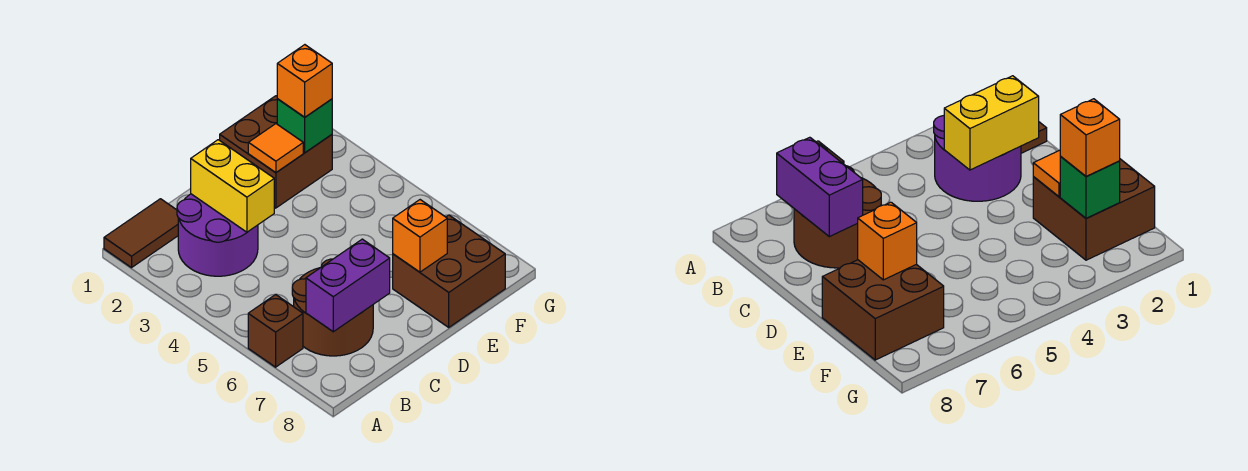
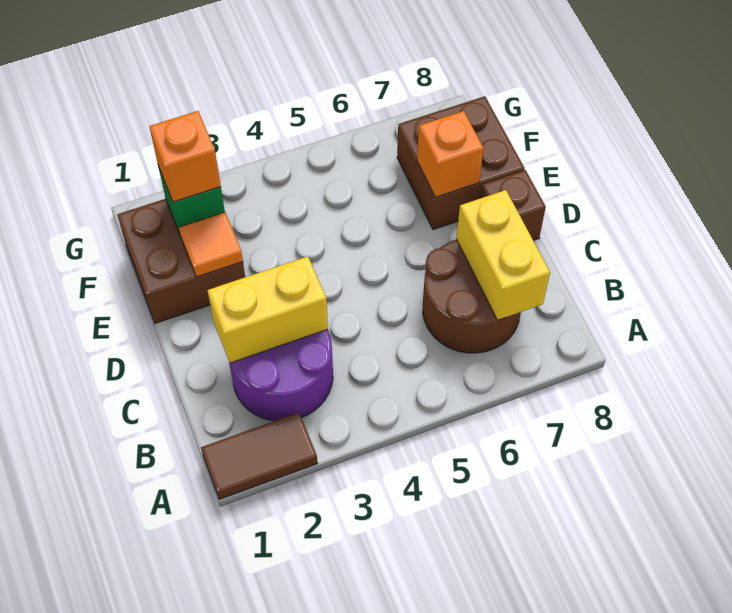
brown tile A1:B1 level 1 -> brown tile A1:A2 level 1
brown brick A6 level 1 -> brown brick D8 level 1
purple brick B7:C7 level 2 -> yellow brick B7:C7 level 2

